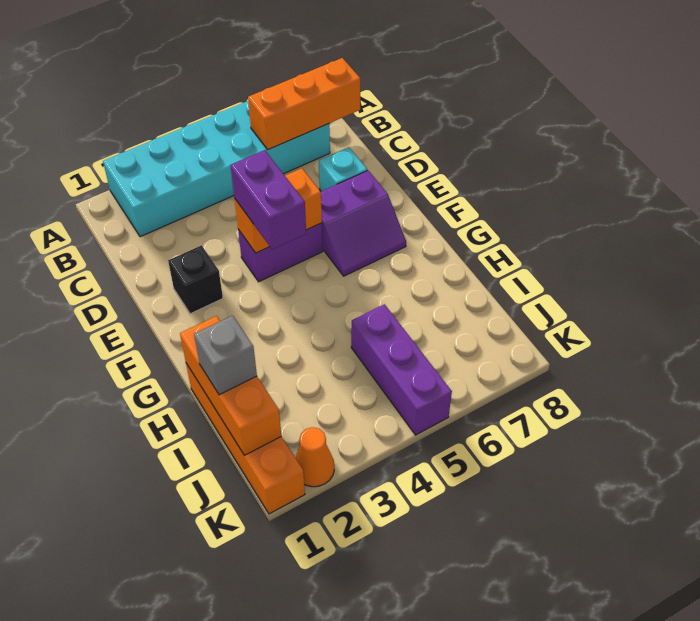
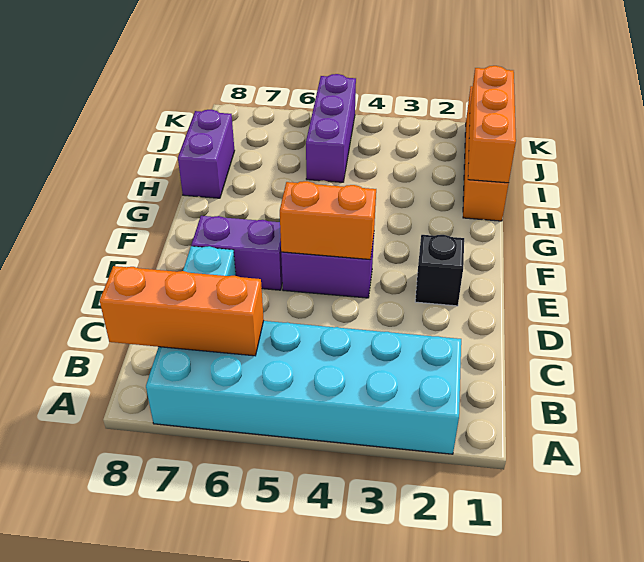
purple brick E4:F4 level 3 -> purple brick H8:I8 level 1
grey brick I1 level 3 -> none
orange cone K2 level 1 -> none

